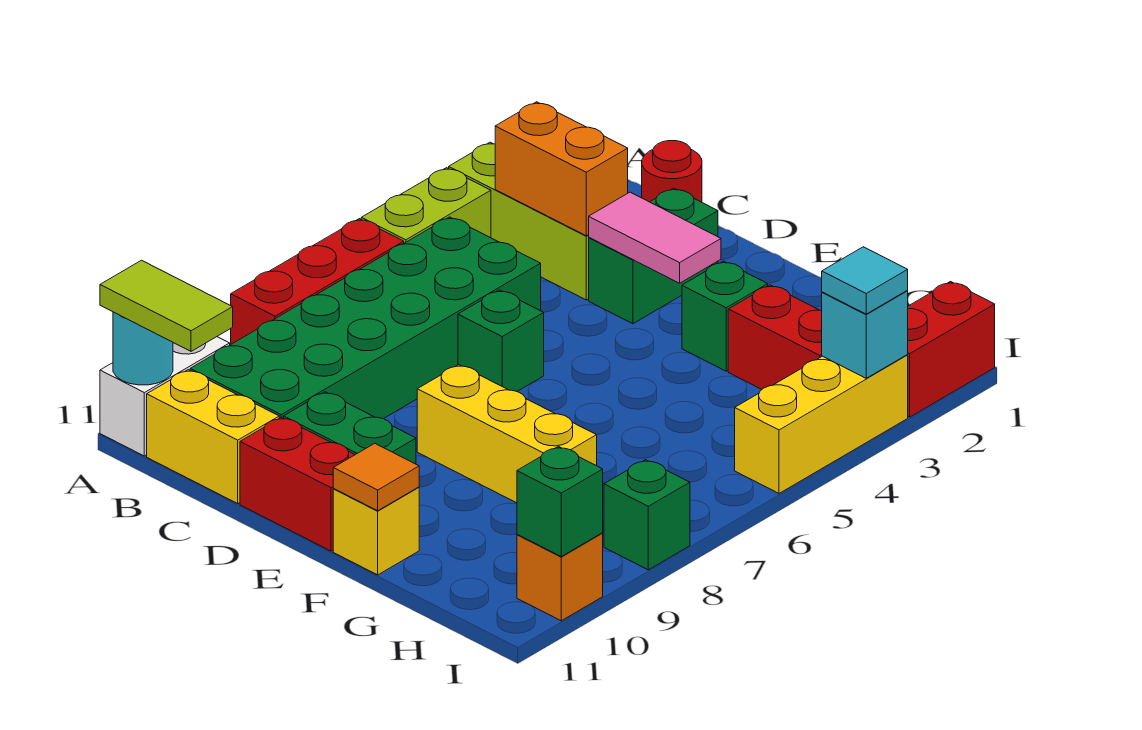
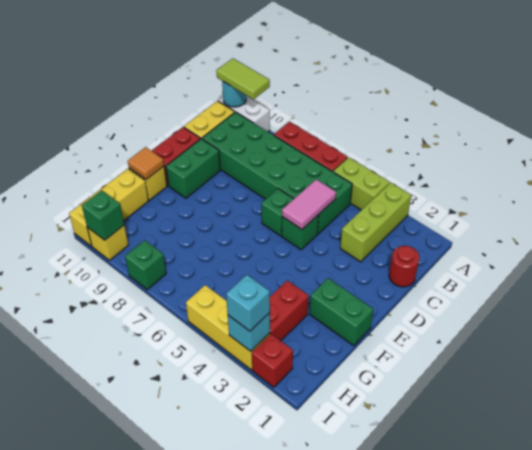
lime tile A11:B11 level 3 -> lime tile A10:A11 level 3
orange brick B3:C3 level 2 -> none
green brick D2:D3 level 1 -> green brick F1:F2 level 1
pink tile D3:E3 level 2 -> pink tile C5:D5 level 2
yellow brick E8:G8 level 1 -> yellow brick G11:I11 level 1
green brick F3 level 1 -> green brick D5 level 1
red brick I1:I2 level 1 -> red brick I2 level 1
cyan tile I3 level 3 -> cyan brick I3 level 3
orange brick I10 level 1 -> yellow brick I10 level 1

